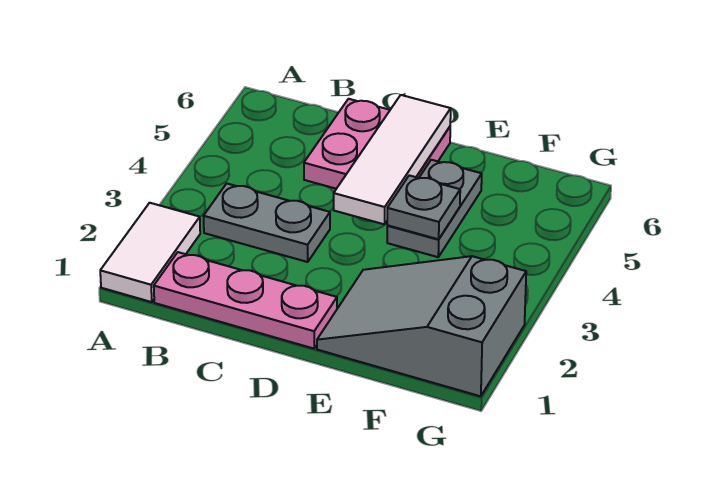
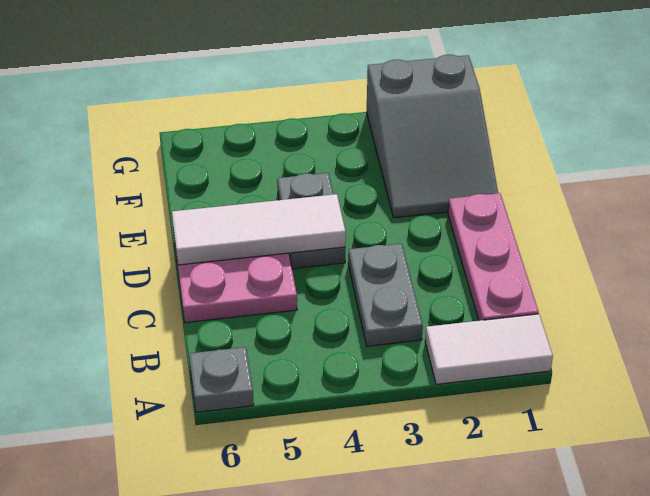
grey plate E4:E5 level 1 -> grey plate D4:E4 level 1
grey plate E4 level 2 -> grey plate A6 level 1

